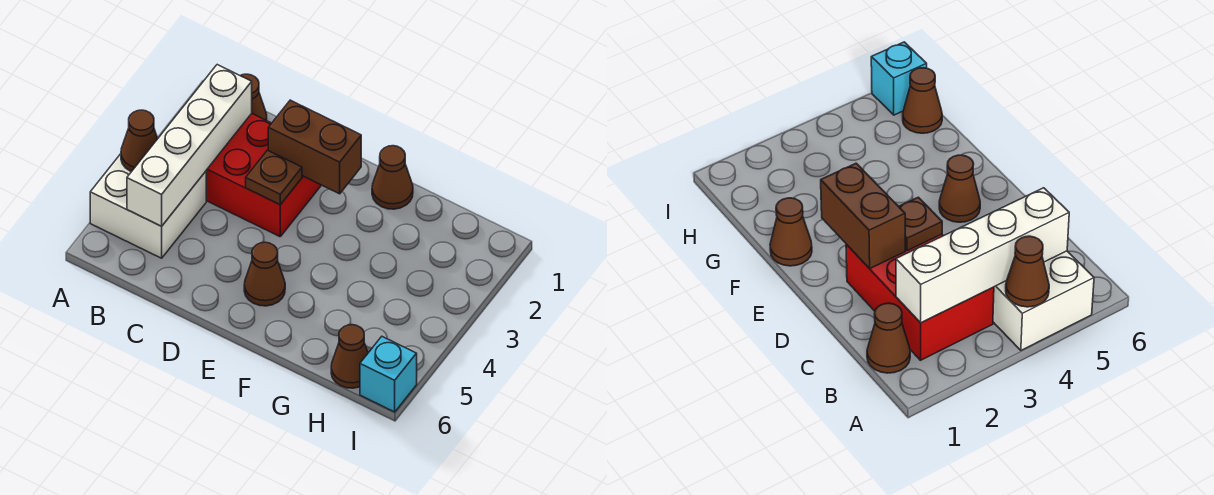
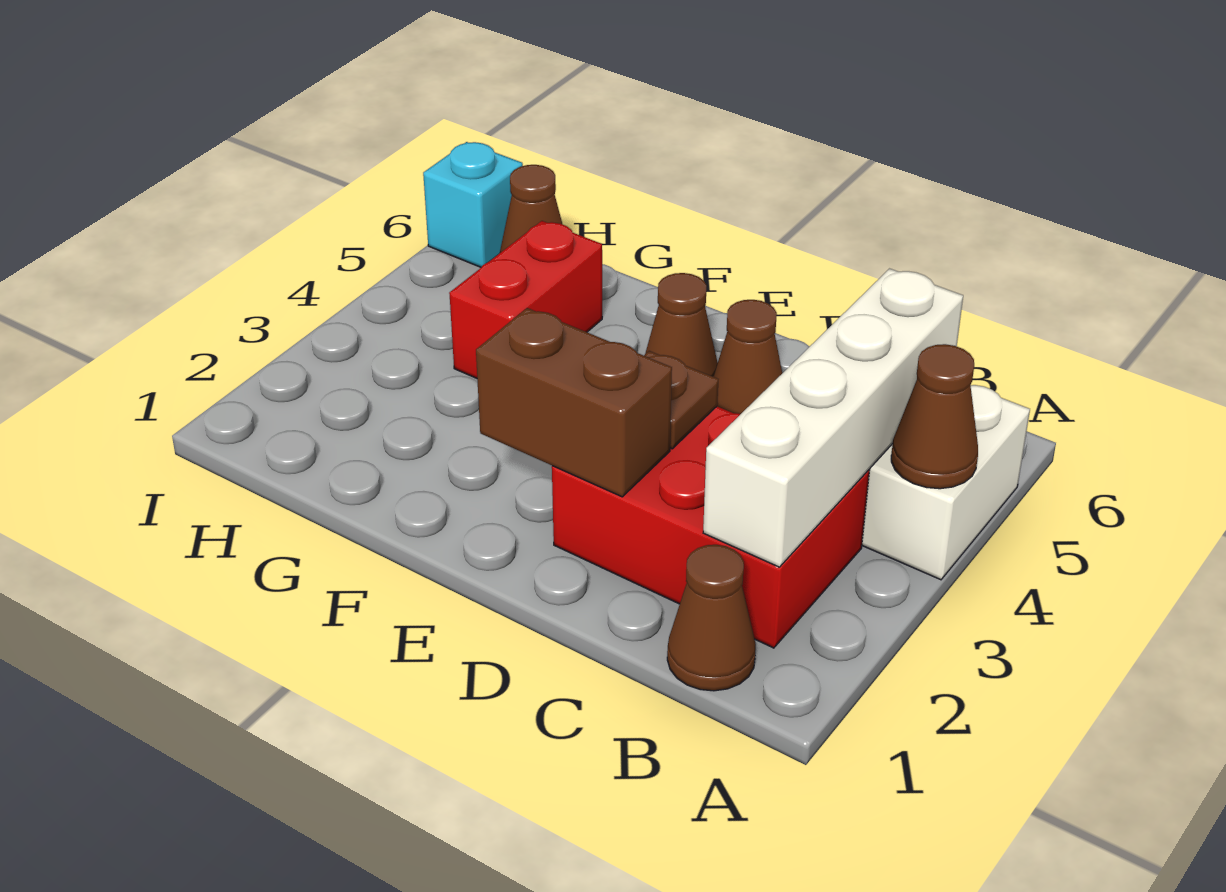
brown cone F1 level 1 -> brown cone D5 level 1
none -> red brick G4:G5 level 1

